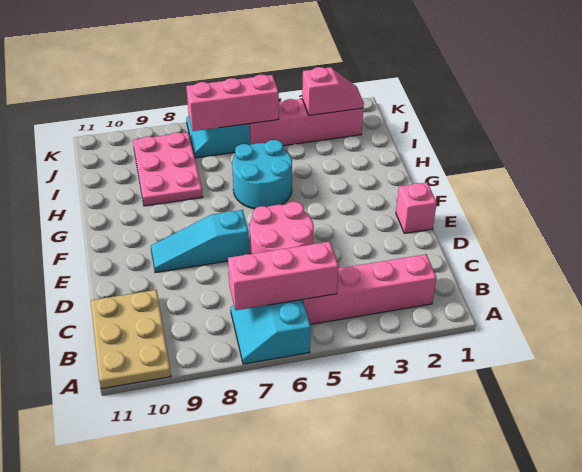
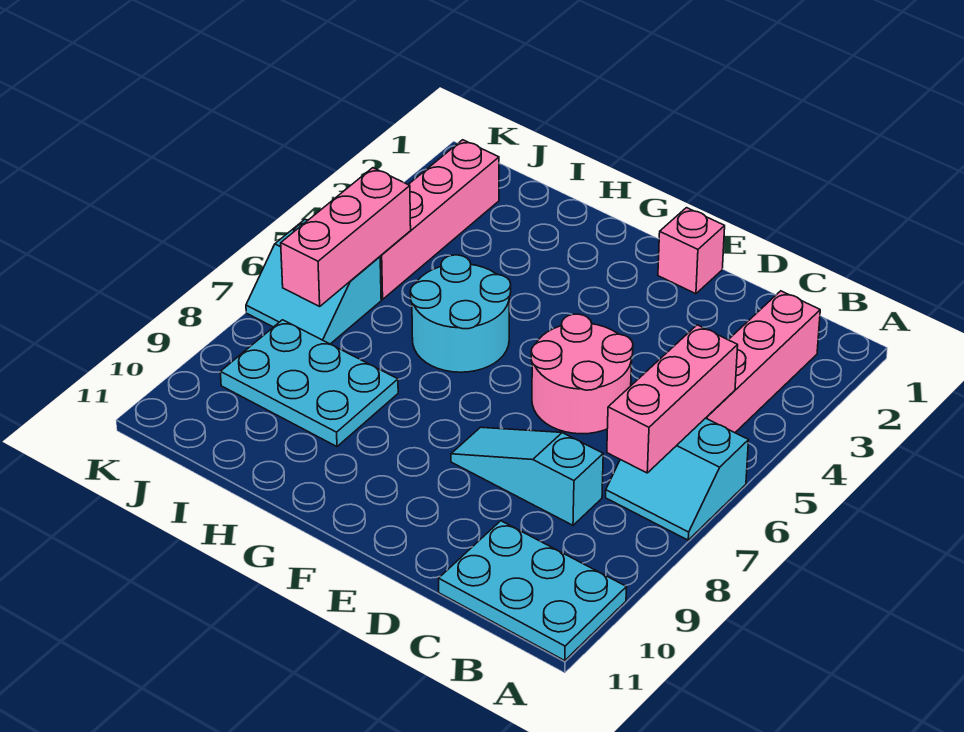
tan plate A10:C11 level 1 -> cyan plate A10:C11 level 1
cyan slope E7:E9 level 1 top 7 -> cyan slope C8:E8 level 1 top C
pink plate H8:J9 level 1 -> cyan plate H8:J9 level 1
pink slope J2:J3 level 2 top 3 -> none

